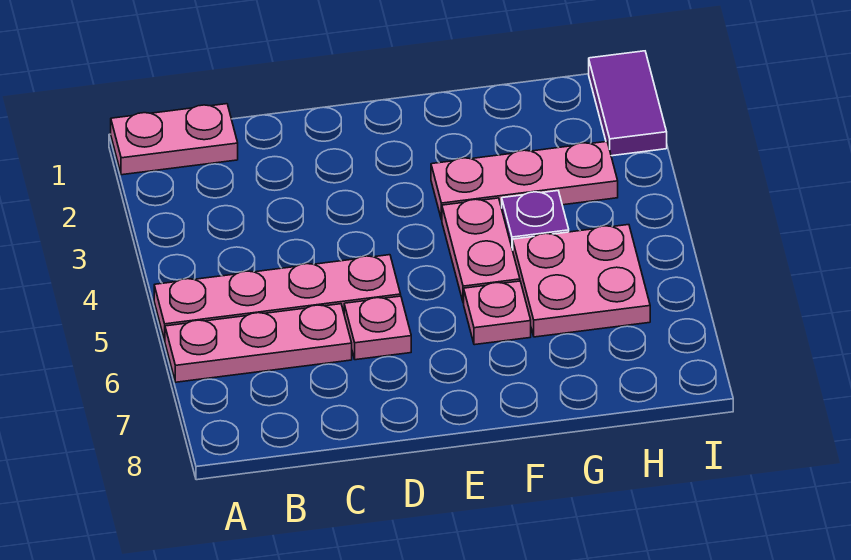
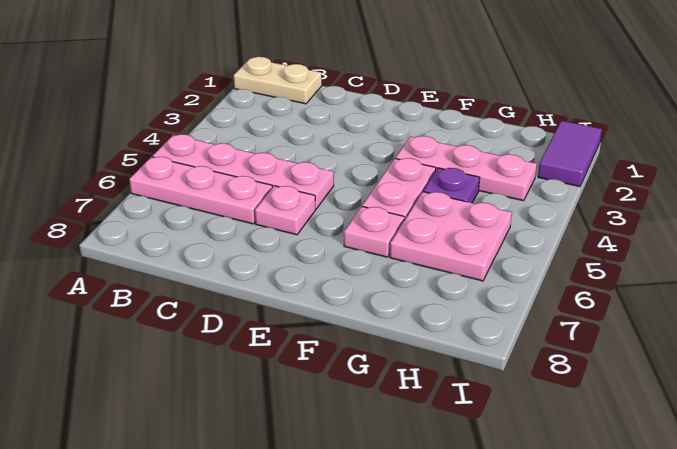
pink plate A1:B1 level 1 -> tan plate A1:B1 level 1

